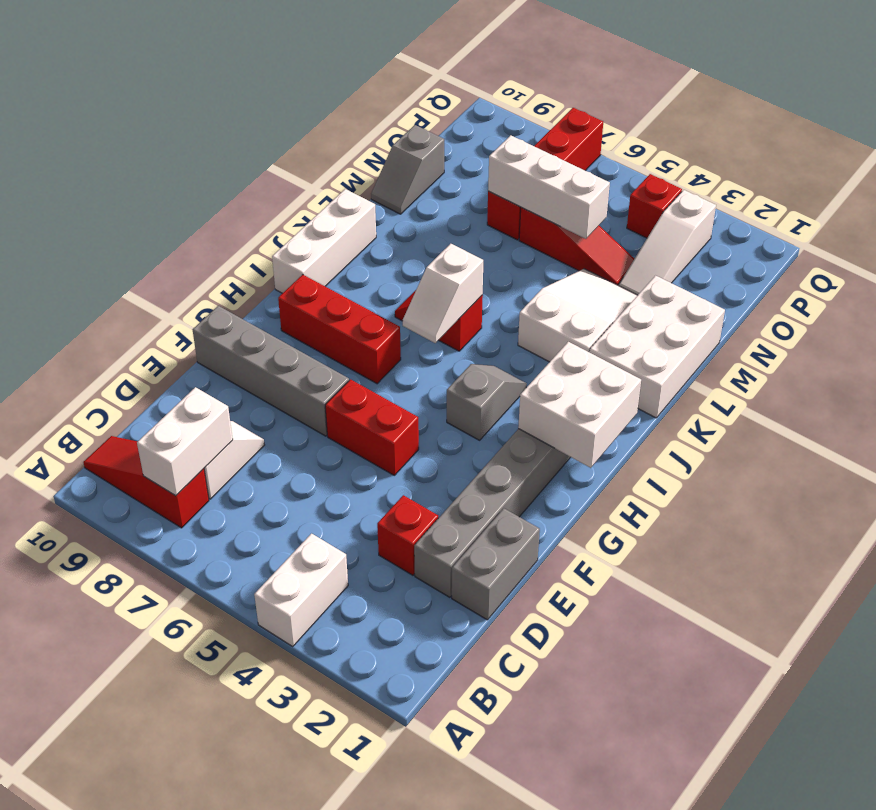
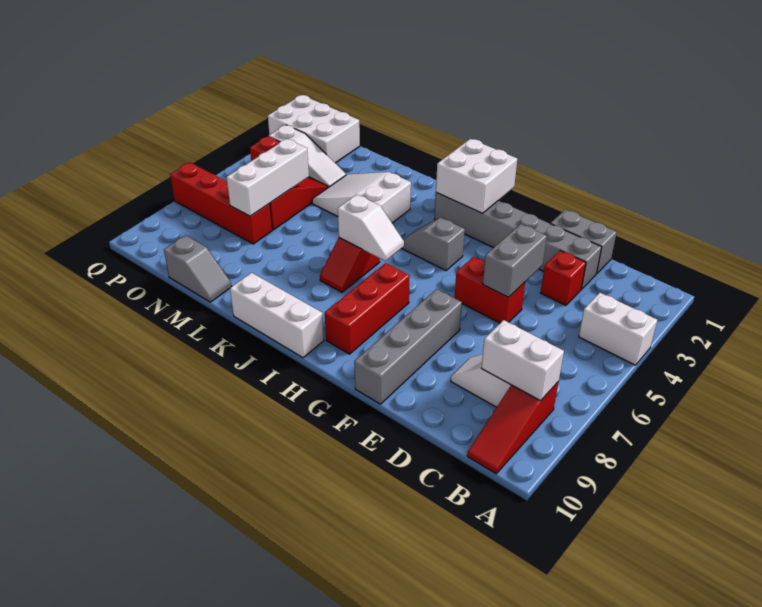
none -> grey brick E4:E5 level 2
red brick F5:F6 level 1 -> red brick E5:F5 level 1
white brick K1:M2 level 1 -> white brick O1:Q2 level 1

